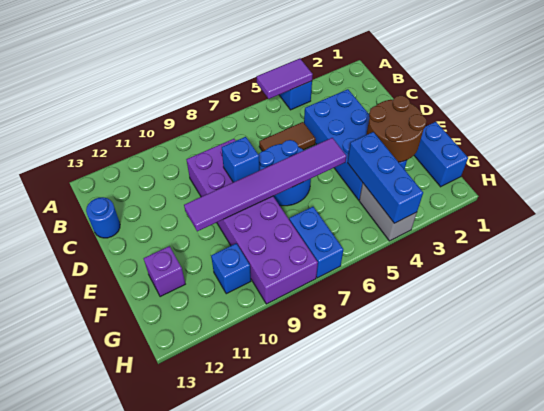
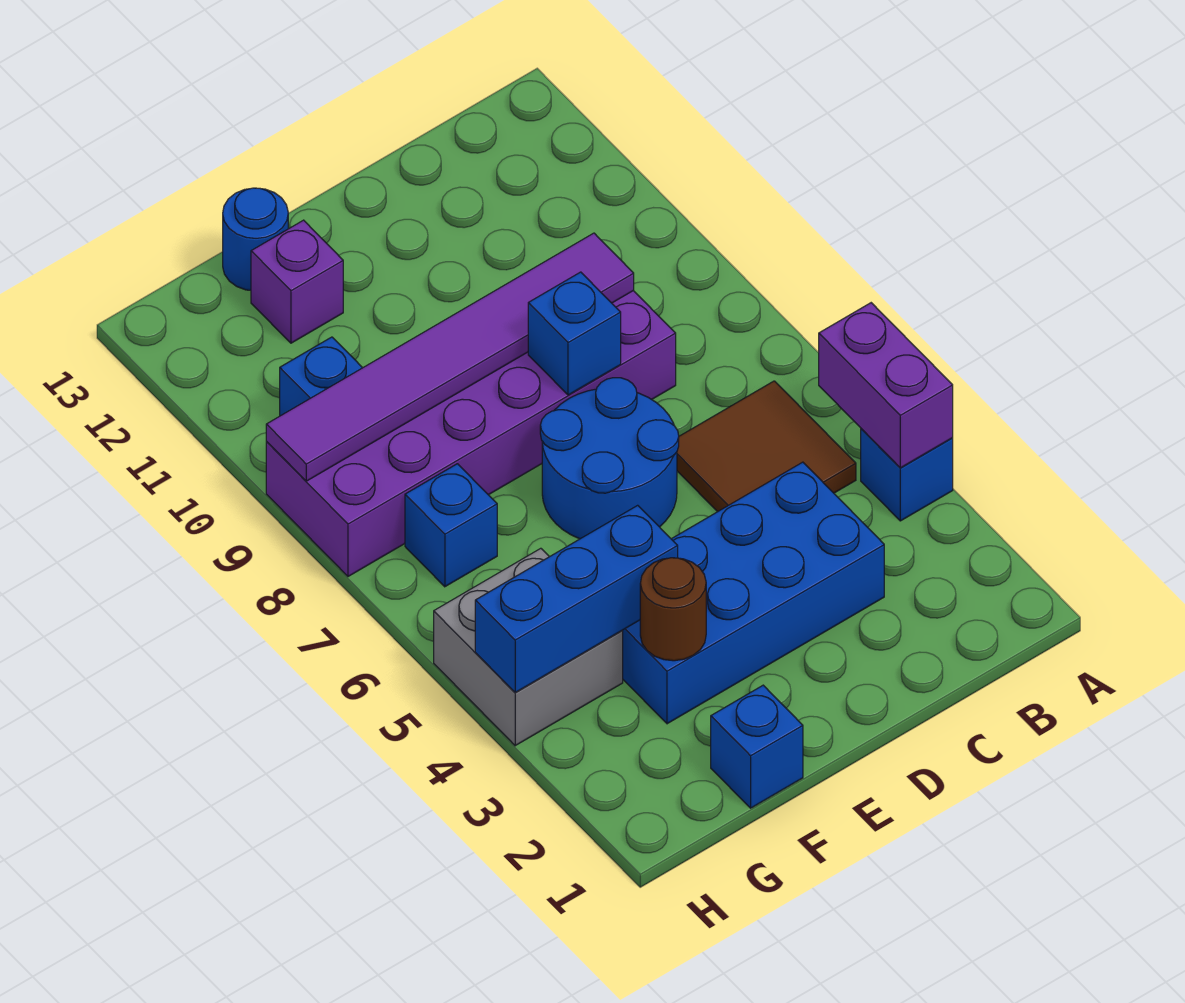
purple tile A4:A5 level 2 -> purple brick A4:A5 level 2
brown tile C5:C6 level 1 -> brown tile B5:C6 level 1
blue round brick C13 level 1 -> blue round brick F13 level 1
brown round brick E2:F3 level 2 -> brown round brick F3 level 2
purple tile E5:E10 level 2 -> purple tile C9:H9 level 2
blue brick F1:G1 level 1 -> blue brick F1 level 1
grey brick G4:H4 level 1 -> grey brick G4:H5 level 1
blue brick G7:H7 level 1 -> blue brick G7 level 1

